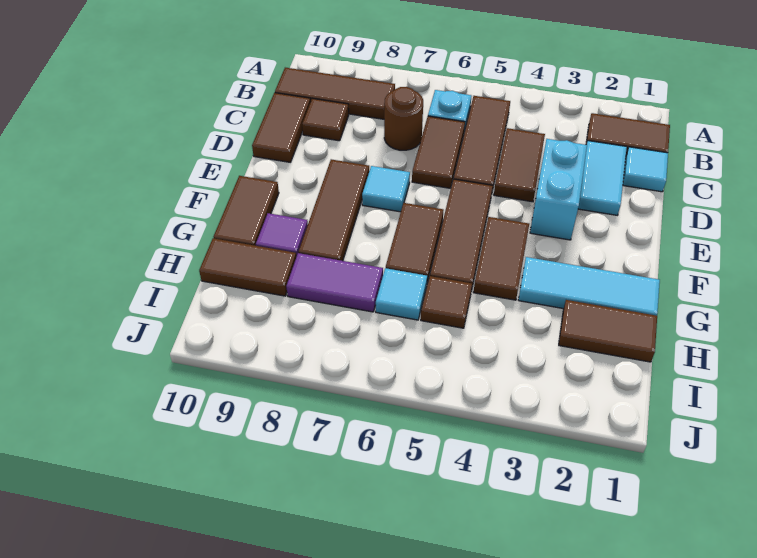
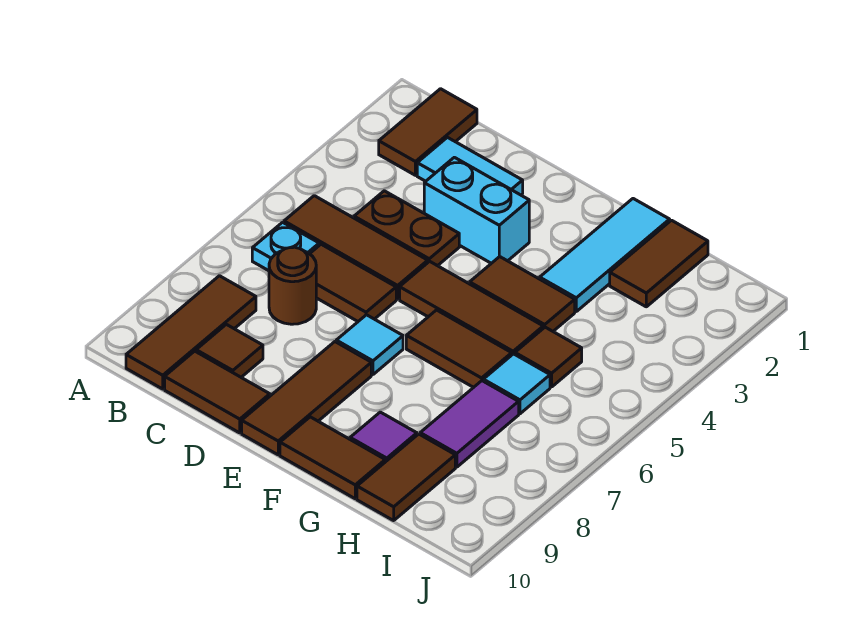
cyan tile C1 level 1 -> none
brown tile C4:D4 level 1 -> brown plate C4:D4 level 1
brown tile E8:G8 level 1 -> brown tile E8:E10 level 1

